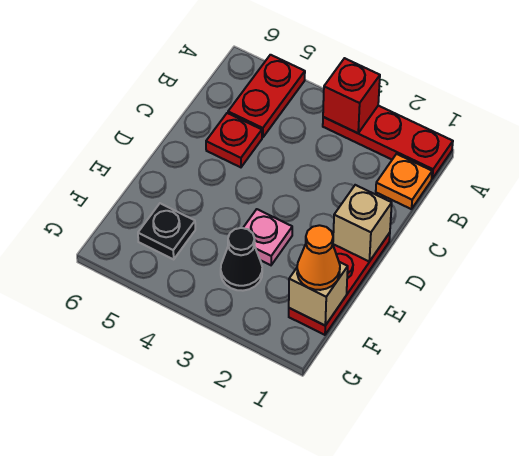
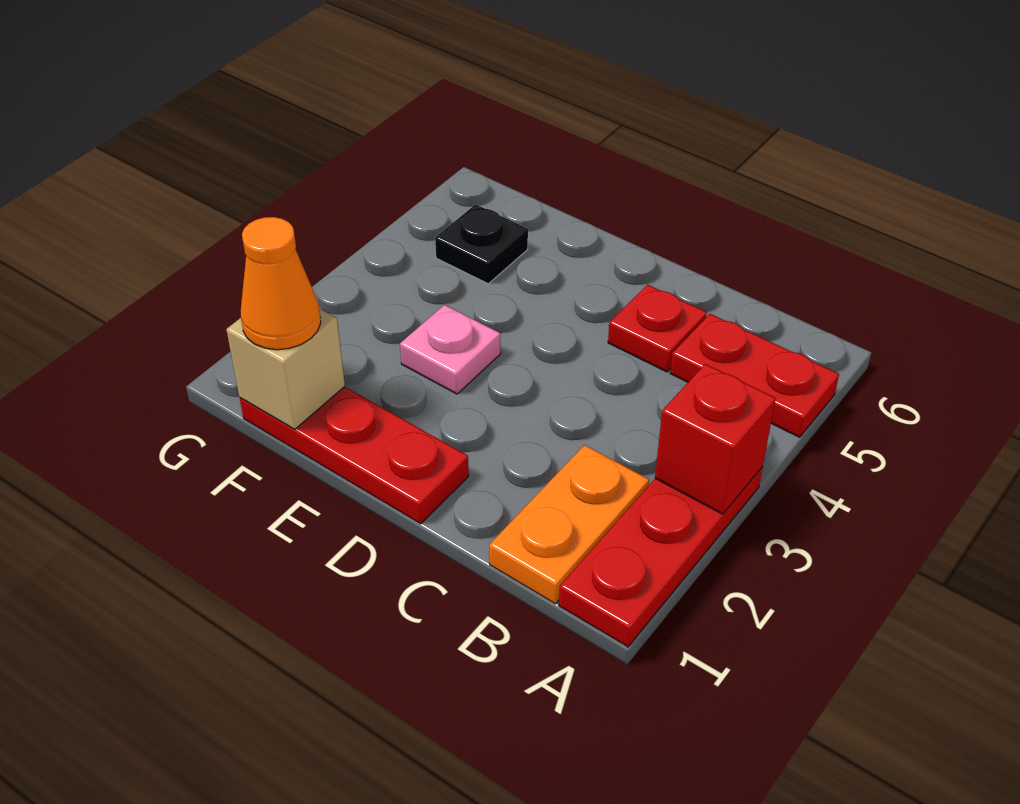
orange plate B1 level 1 -> orange plate B1:B2 level 1
tan brick D1 level 2 -> none
black cone F3 level 1 -> none

